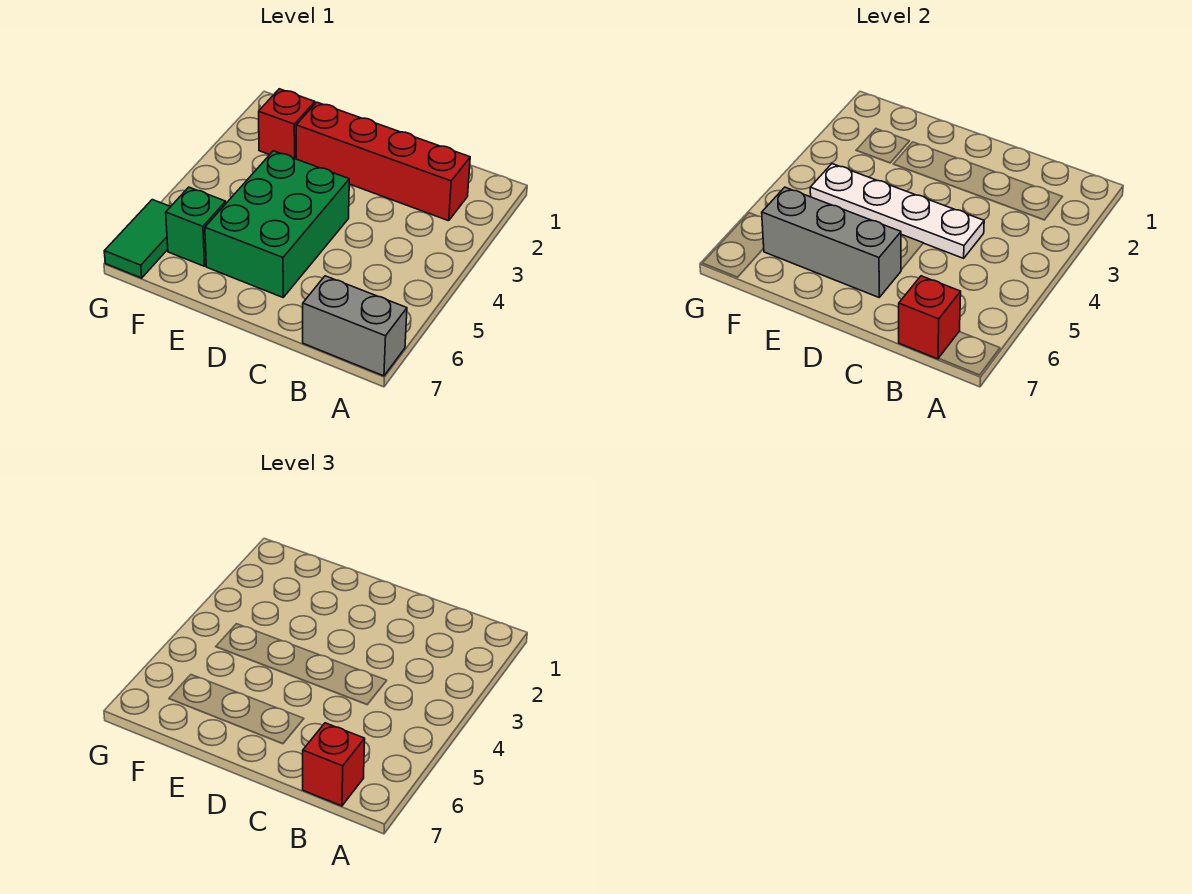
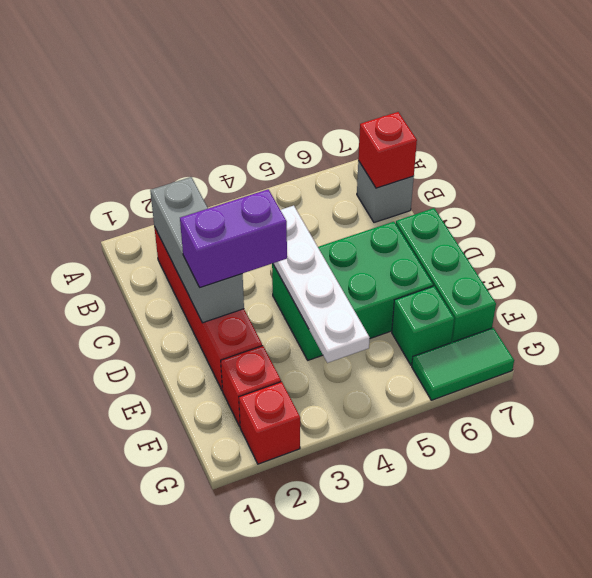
grey brick A7:B7 level 1 -> grey brick B7 level 1
red brick B7 level 3 -> red brick G2 level 1
none -> purple brick D2:D3 level 3
grey brick D6:F6 level 2 -> grey brick B2:D2 level 2
none -> green brick D7:F7 level 1

